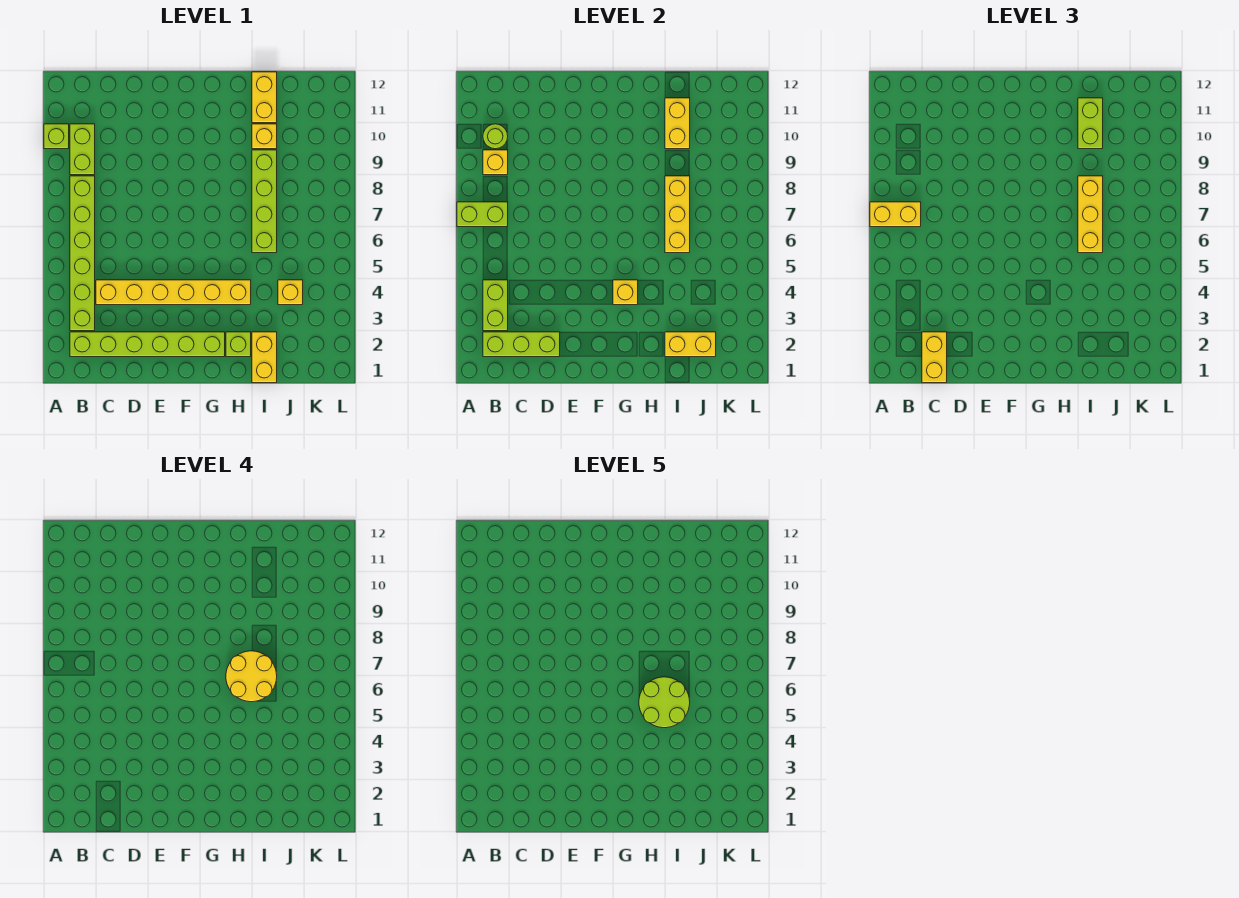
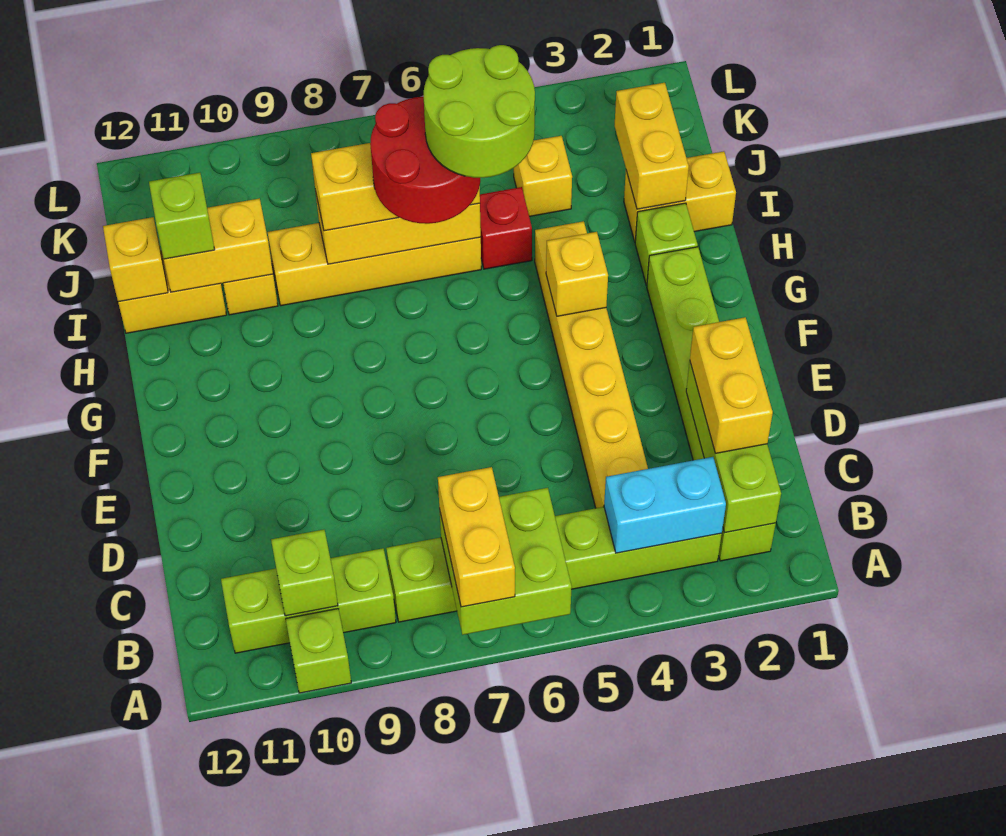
lime brick A7:B7 level 2 -> lime brick A6:B7 level 2
lime brick B3:B4 level 2 -> cyan brick B3:B4 level 2
lime brick B9:B10 level 1 -> lime brick B9:B11 level 1
yellow brick B9 level 2 -> yellow brick I12 level 2
lime round brick B10 level 2 -> lime brick B10 level 2
yellow brick C1:C2 level 3 -> yellow brick C2:D2 level 3
yellow round brick H6:I7 level 4 -> red round brick H6:I7 level 4
none -> red brick I5 level 1
lime brick I6:I9 level 1 -> yellow brick I6:I9 level 1
lime brick I10:I11 level 3 -> lime brick I11 level 3

